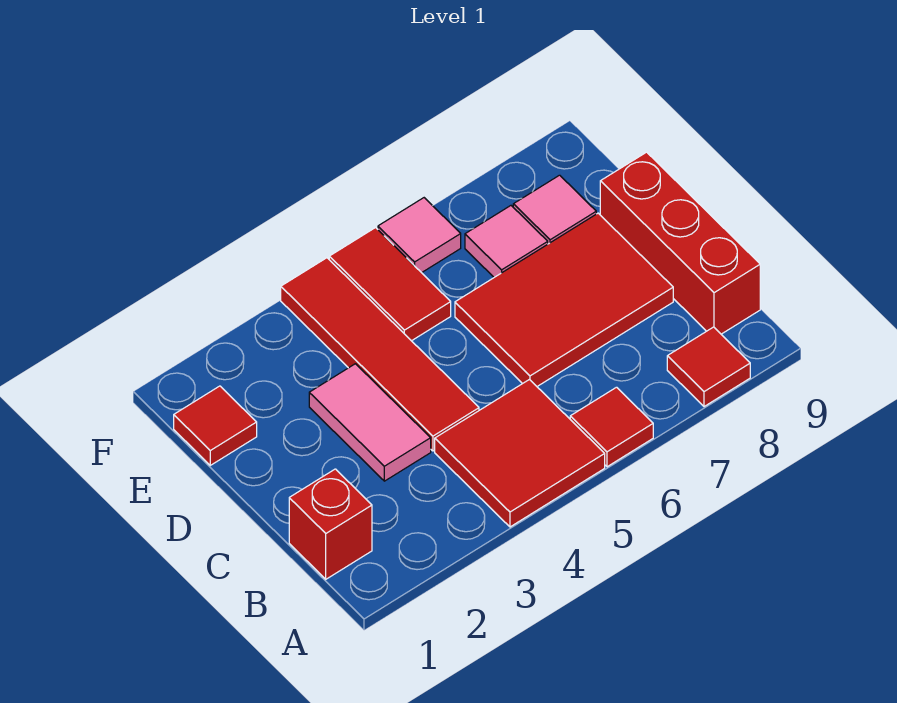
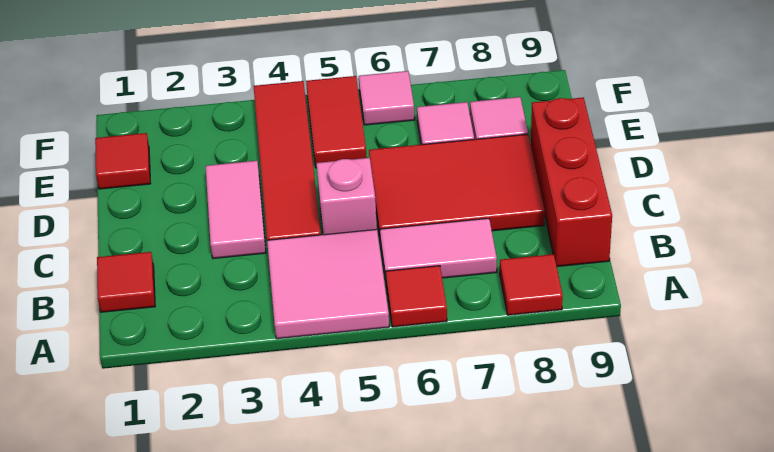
red tile A4:B5 level 1 -> pink tile A4:B5 level 1
red brick B1 level 1 -> red tile B1 level 1
none -> pink tile B6:B7 level 1
none -> pink brick C5 level 1

